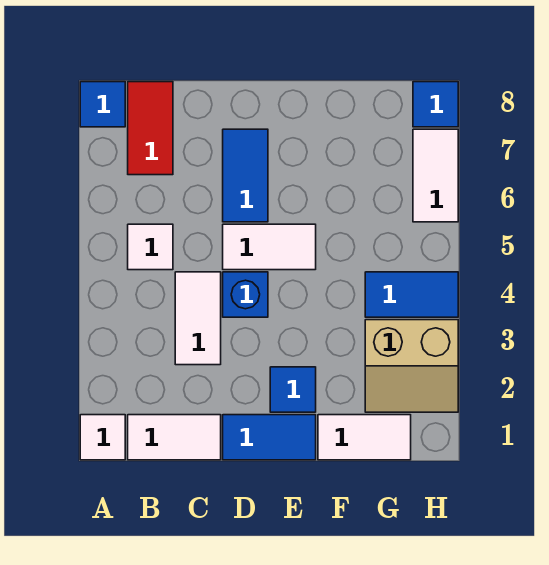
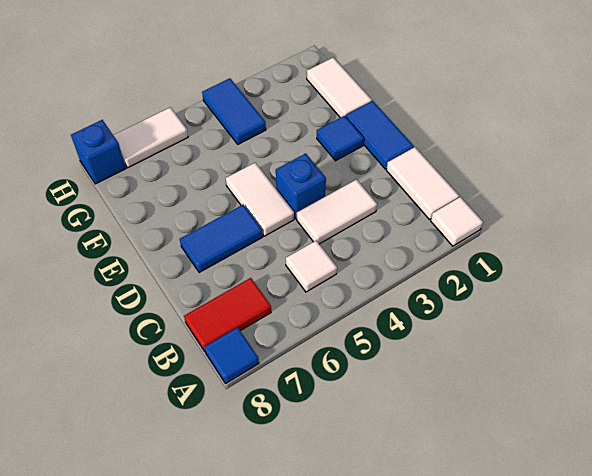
tan slope G2:H3 level 1 top 3 -> none
blue tile H8 level 1 -> blue brick H8 level 1

